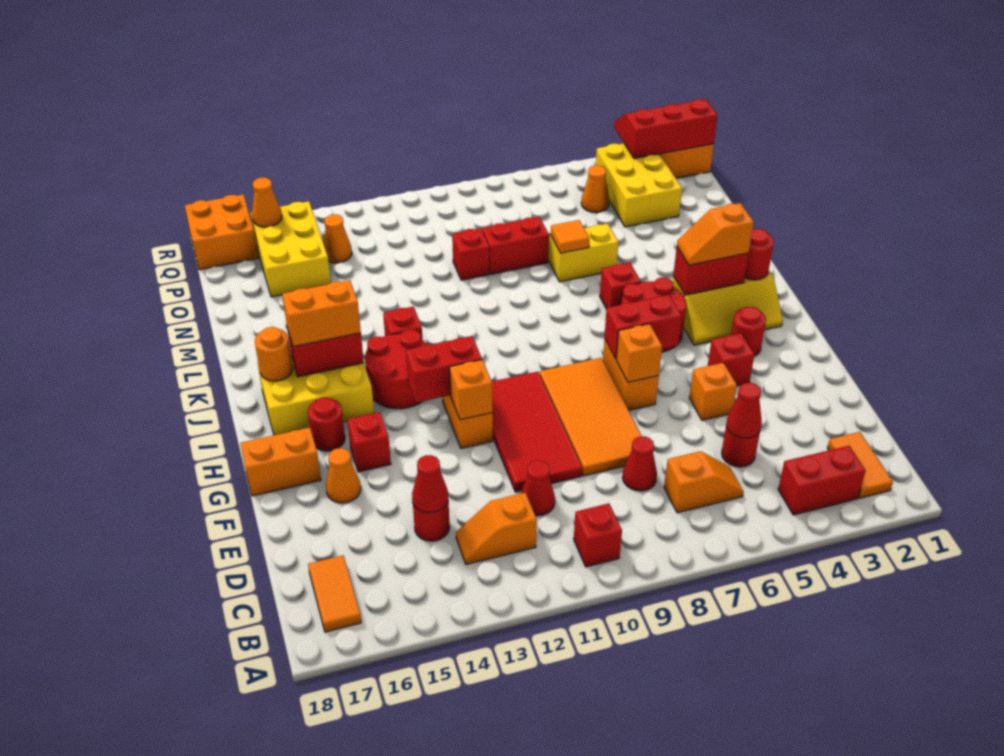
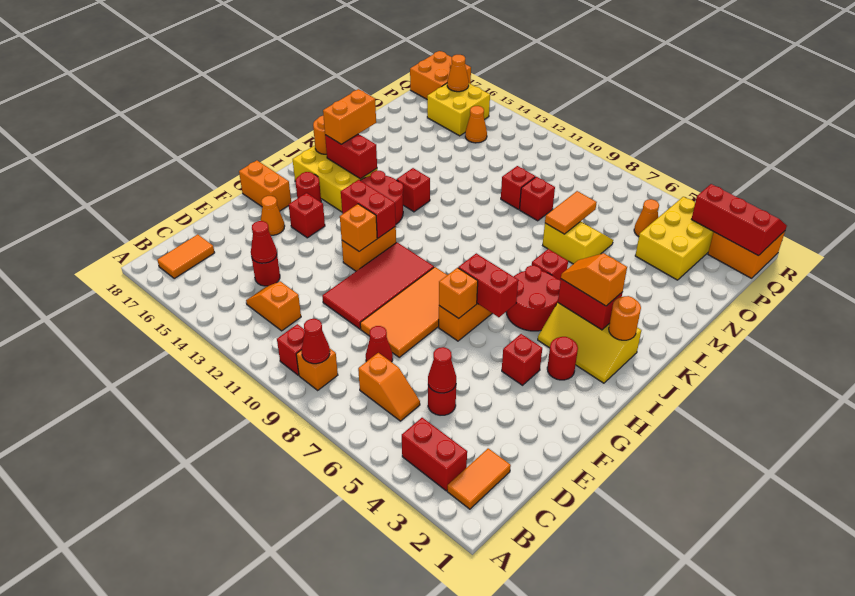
red cone D11 level 1 -> red cone B9 level 2
orange brick F5 level 1 -> orange brick B9 level 1
red round brick J2 level 2 -> orange round brick J2 level 2
orange brick J15:J16 level 3 -> orange brick J16:K16 level 3
orange tile M7 level 2 -> orange tile M7:N7 level 2
red brick N8:N9 level 1 -> red brick N9 level 1
yellow brick O15:Q16 level 1 -> yellow brick P15:Q16 level 1

